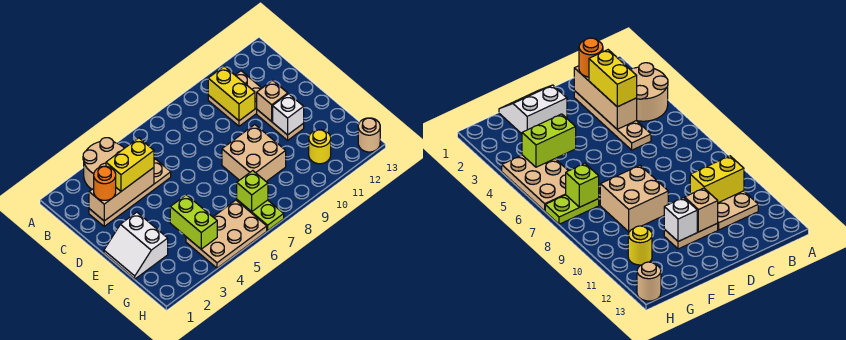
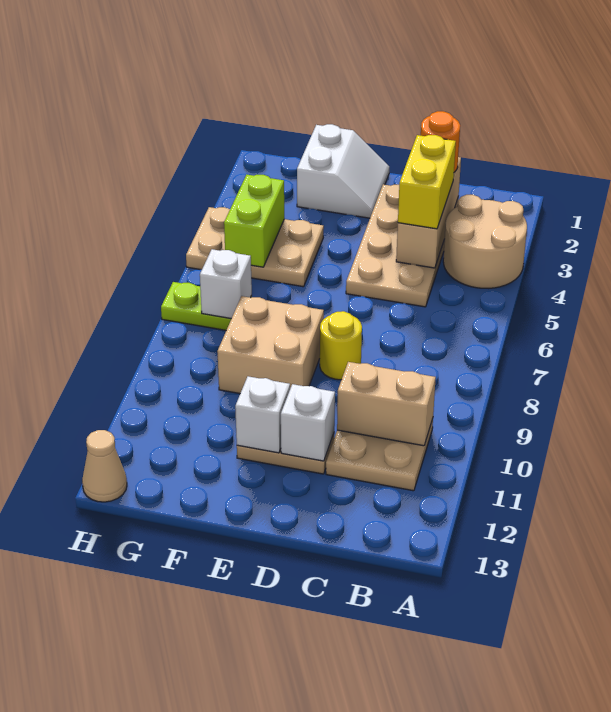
yellow brick B10:C10 level 2 -> tan brick B10:C10 level 2
tan plate C2:C5 level 1 -> tan plate C2:D5 level 1
tan brick D11 level 2 -> white brick D11 level 2
white slope E1:F2 level 1 top 2 -> white slope E1:F2 level 1 top F
lime brick F4:G4 level 2 -> lime brick G4:G5 level 2
tan plate G4:H6 level 1 -> tan plate F4:H5 level 1
lime brick G7 level 2 -> white brick G7 level 2
yellow round brick G11 level 1 -> yellow round brick D8 level 1
tan round brick H13 level 1 -> tan cone H13 level 1

